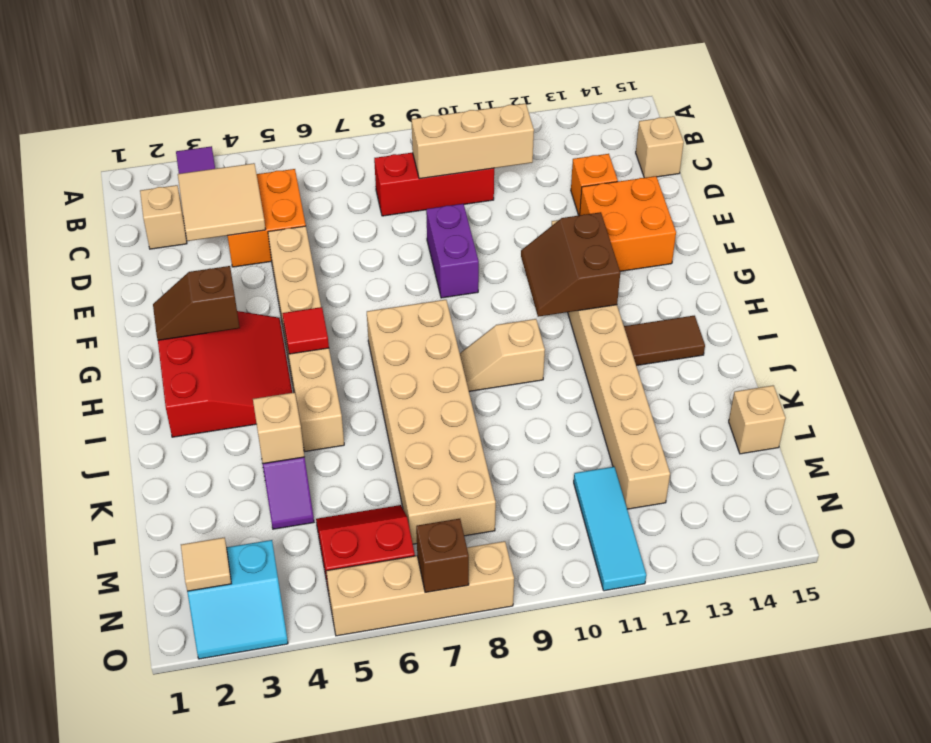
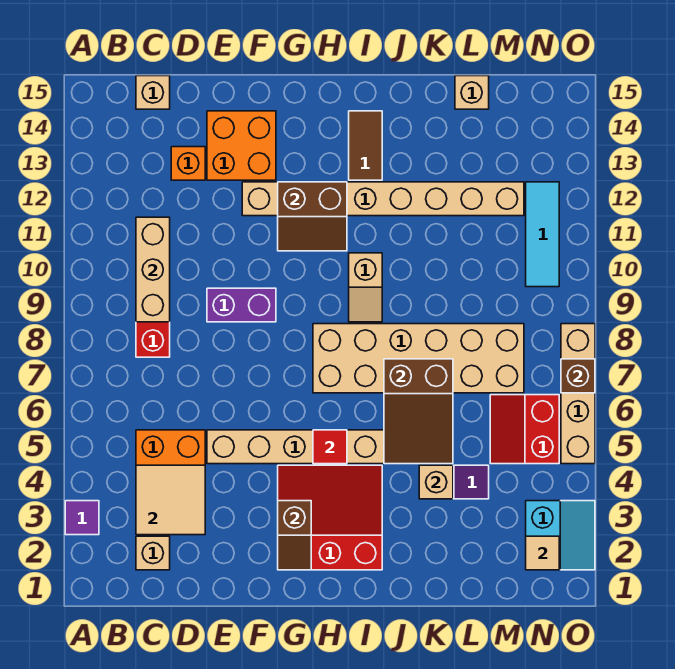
none -> brown slope J5:K7 level 2 top 7
cyan tile M11:O11 level 1 -> cyan tile N10:N12 level 1

